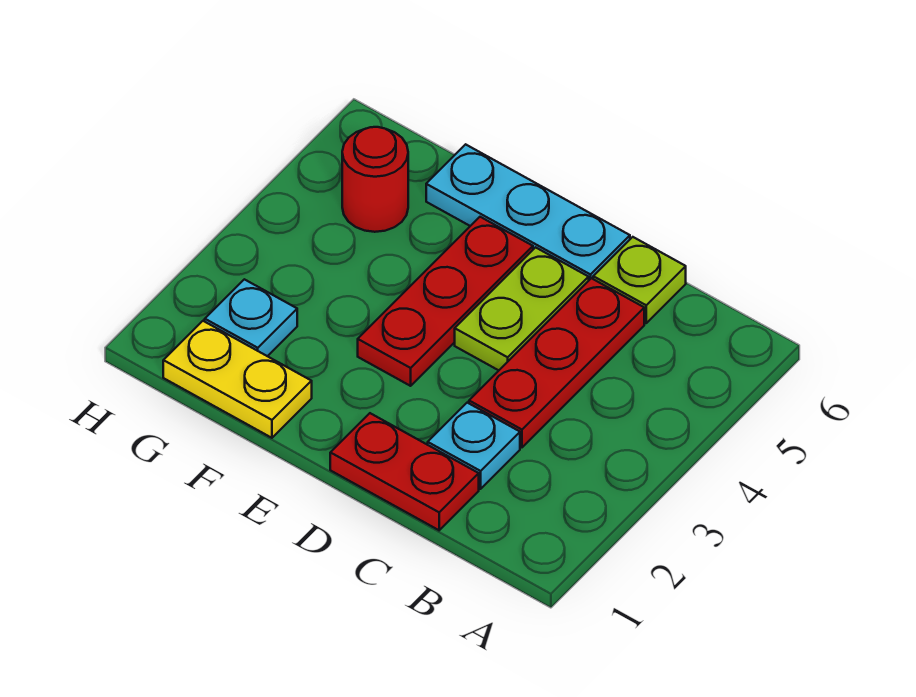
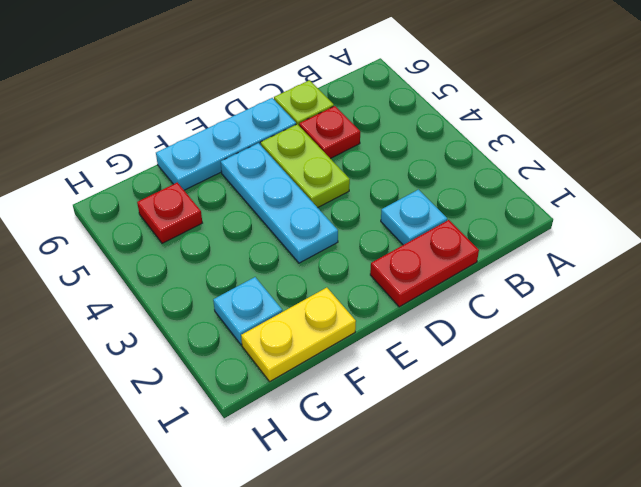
red plate C3:C5 level 1 -> red plate C5 level 1
red plate E3:E5 level 1 -> cyan plate E3:E5 level 1
red round brick G5 level 1 -> red plate G5 level 1

